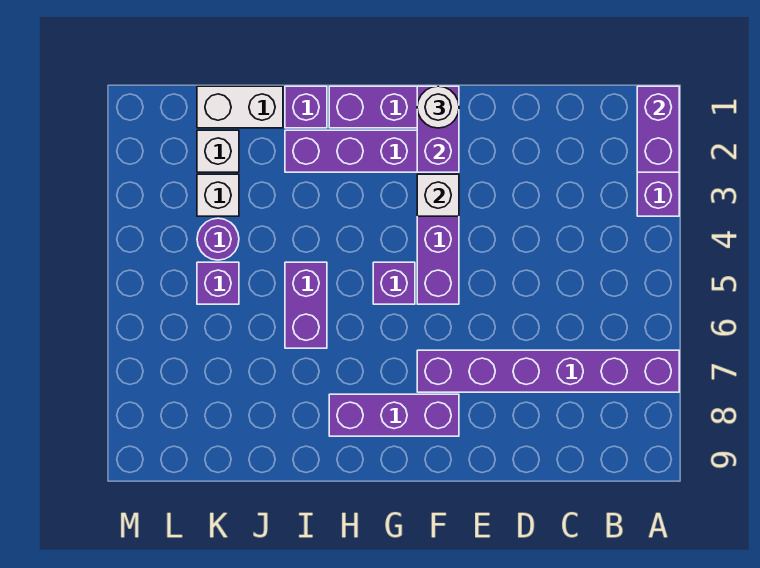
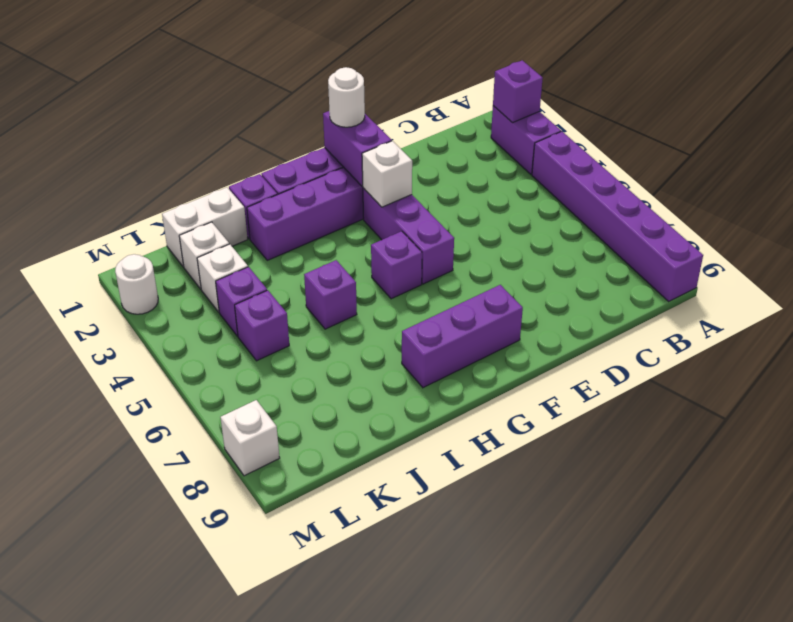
purple brick A1:A2 level 2 -> purple brick A2 level 2
purple brick A7:F7 level 1 -> purple brick A4:A9 level 1
purple brick I5:I6 level 1 -> purple brick I5 level 1
purple round brick K4 level 1 -> purple brick K4 level 1
none -> white round brick M2 level 1
none -> white brick M8 level 1

